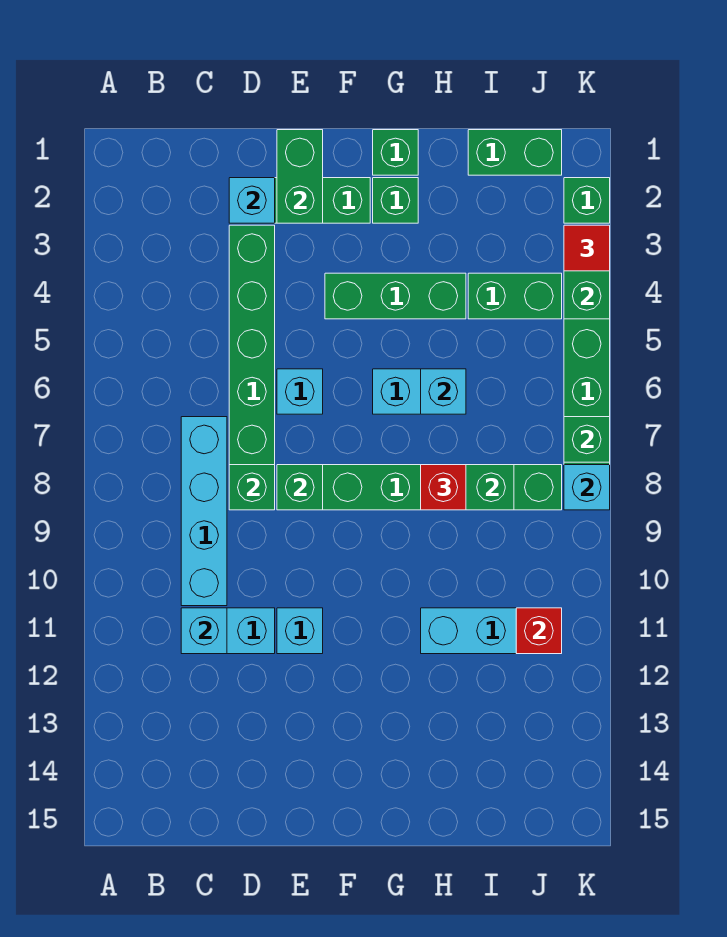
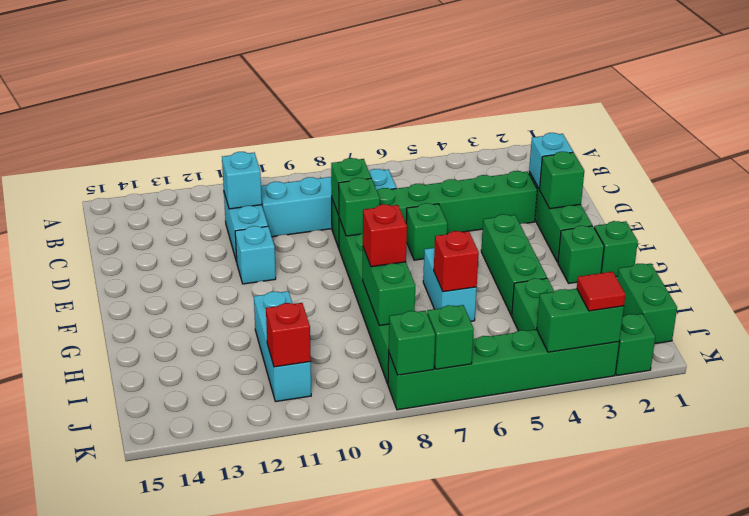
green brick E1:E2 level 2 -> green brick E2 level 2
cyan brick E6 level 1 -> green brick E6 level 1
cyan brick H6 level 2 -> red brick H6 level 2
cyan brick K8 level 2 -> green brick K8 level 2

